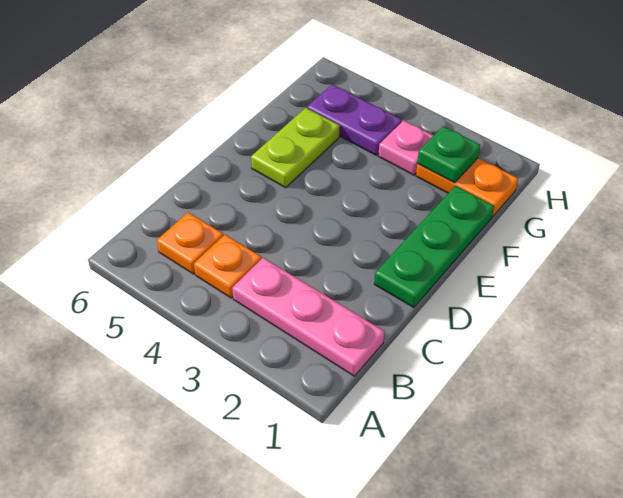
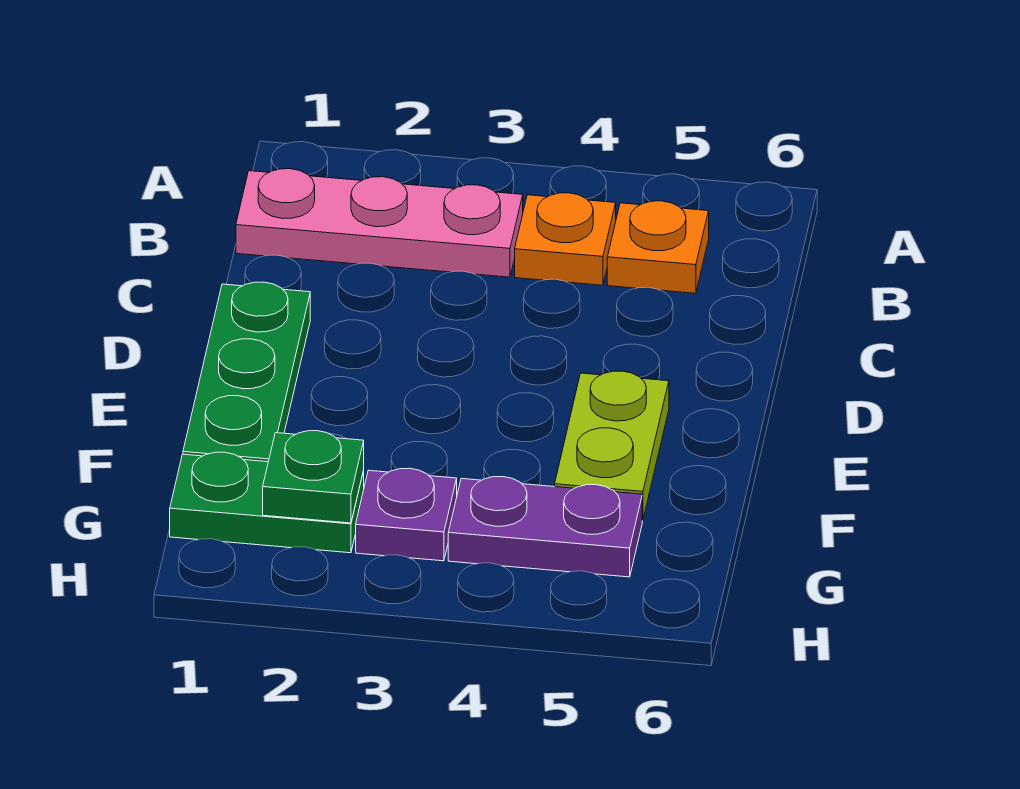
orange plate G1:G2 level 1 -> green plate G1:G2 level 1
pink plate G3 level 1 -> purple plate G3 level 1

